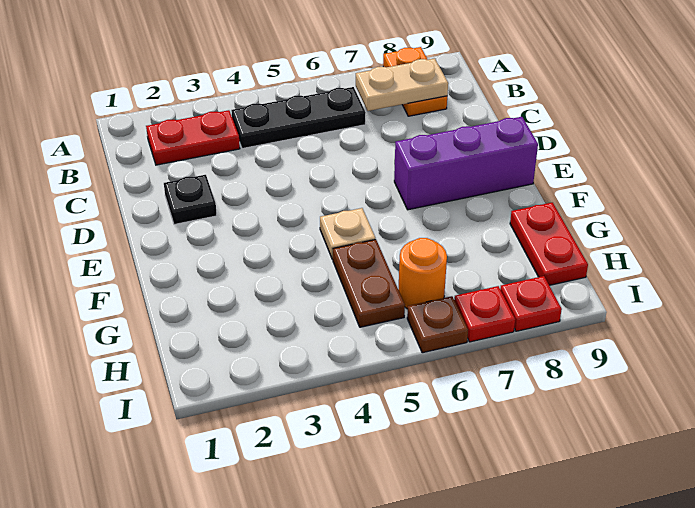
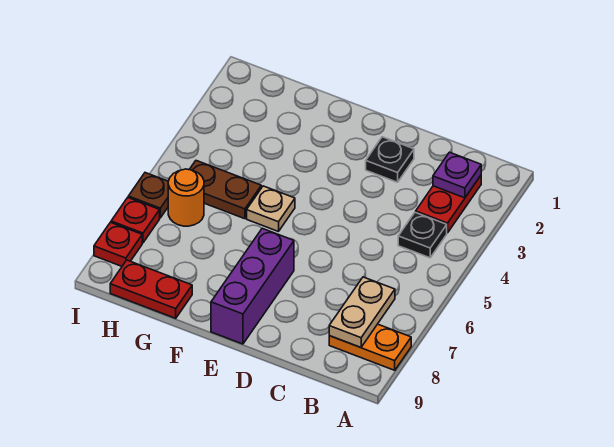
none -> purple plate B2 level 2
black plate B4:B6 level 1 -> black plate B4 level 1

